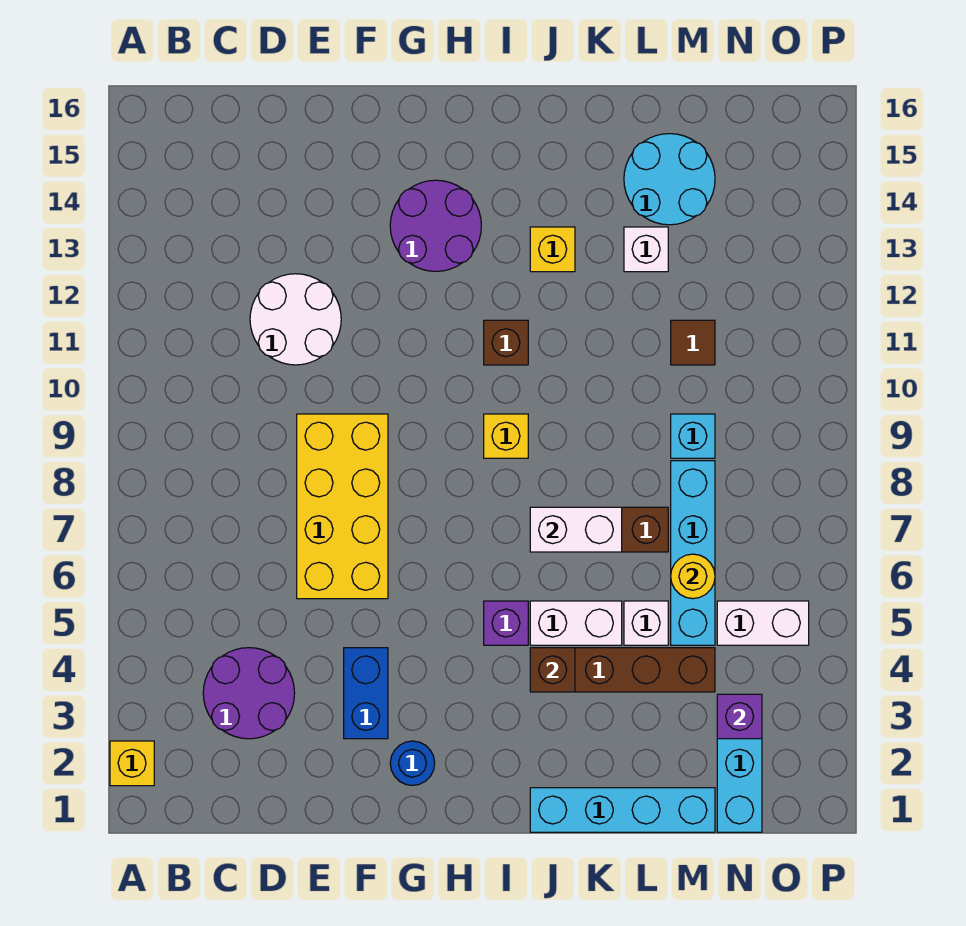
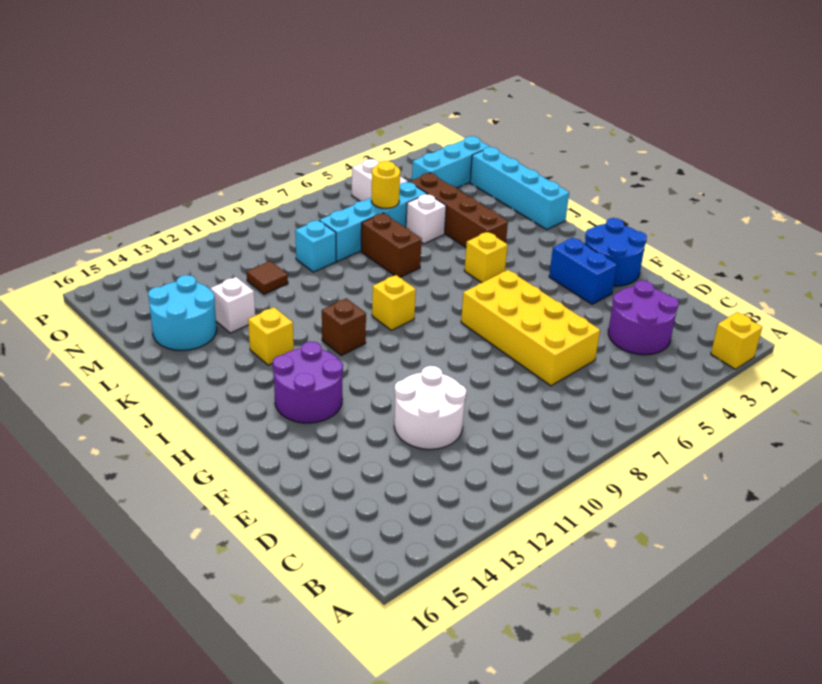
yellow brick E6:F9 level 1 -> yellow brick D6:G7 level 1
blue brick F3:F4 level 1 -> blue brick F3:G3 level 1
blue round brick G2 level 1 -> blue round brick F1:G2 level 1
purple brick I5 level 1 -> yellow brick I5 level 1
brown brick J4 level 2 -> none
white brick J5:K5 level 1 -> none
white brick J7:K7 level 2 -> none
purple brick N3 level 2 -> none

